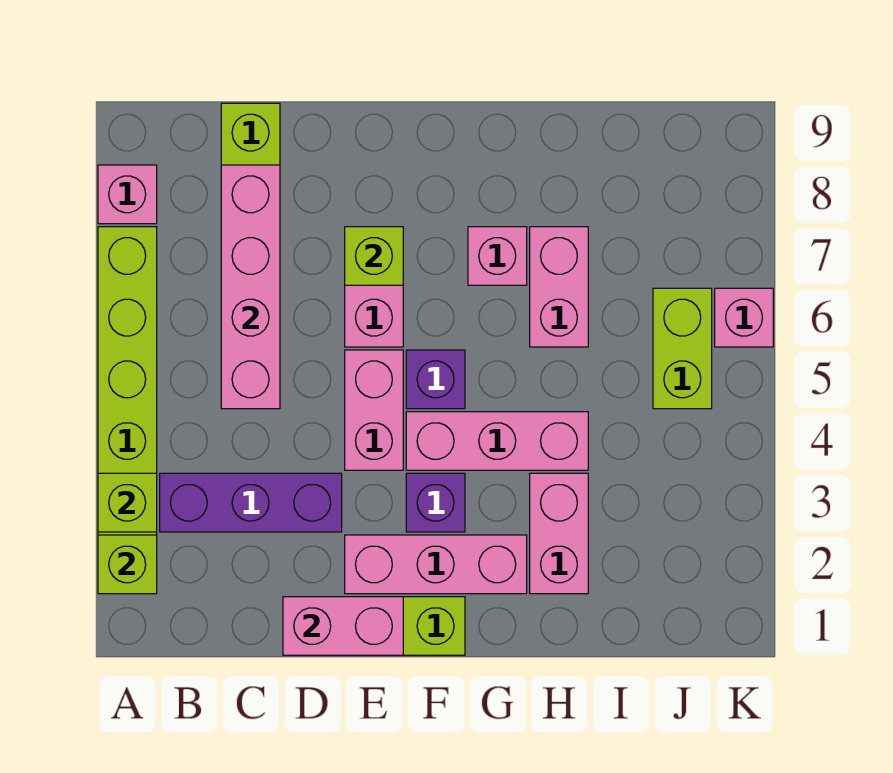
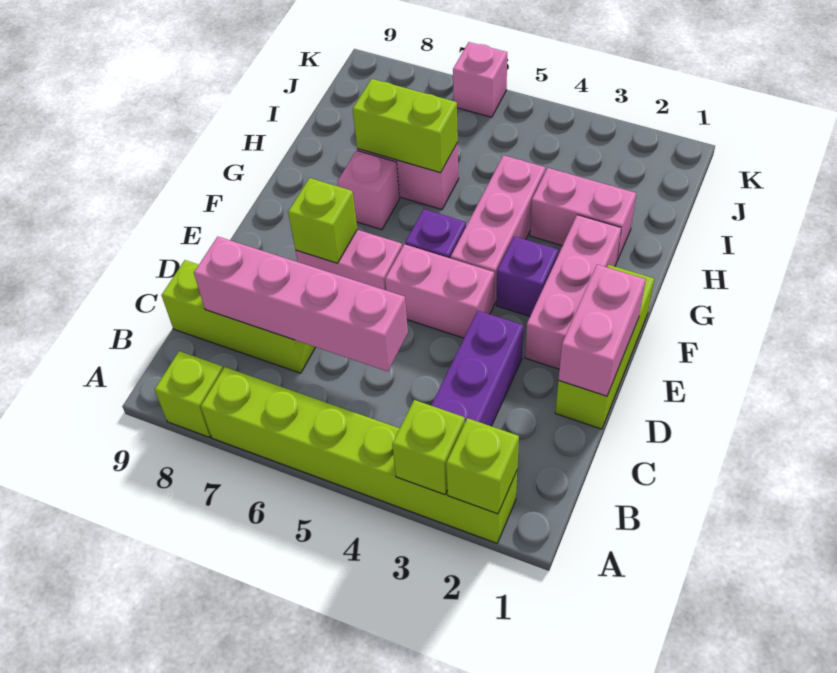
pink brick A8 level 1 -> lime brick A8 level 1
lime brick J5:J6 level 1 -> lime brick H6:H7 level 2

